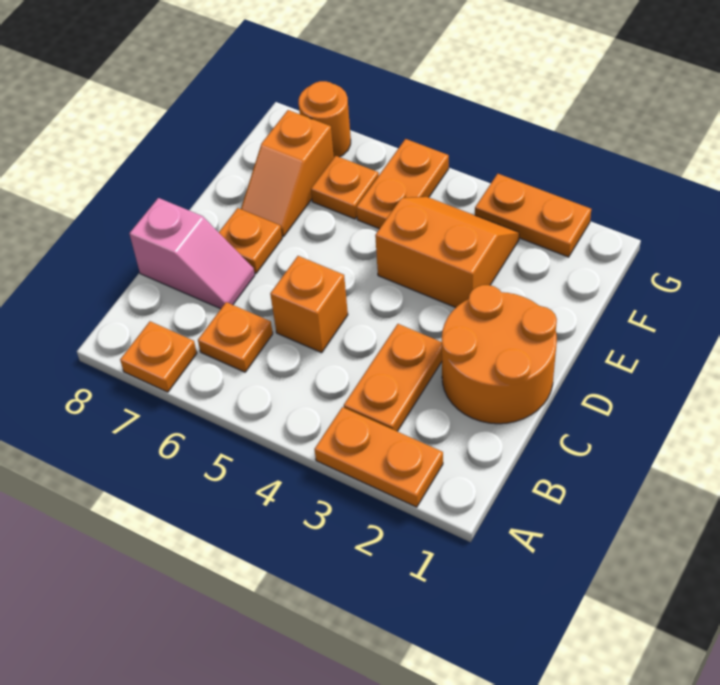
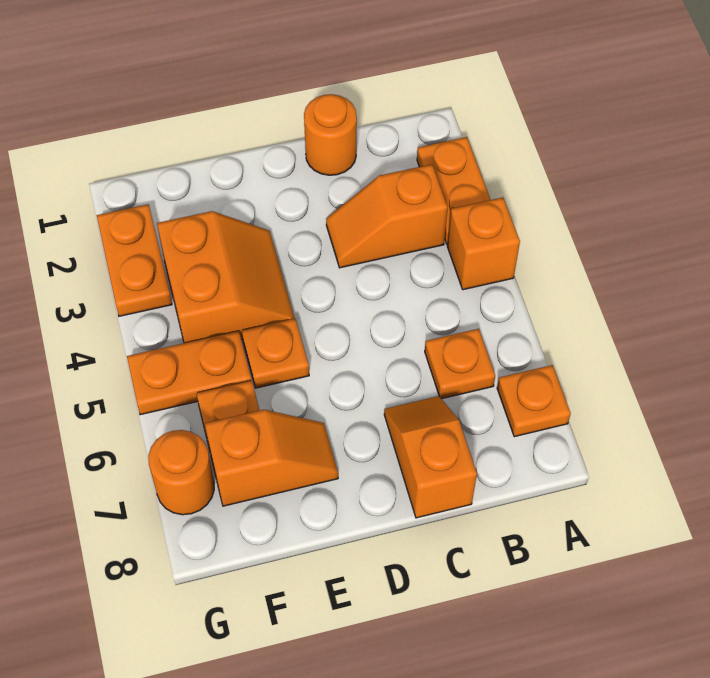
orange plate B3:C3 level 1 -> orange slope B3:C3 level 1 top B
orange round brick C1:D2 level 1 -> orange round brick C1 level 1
orange brick C5 level 1 -> orange brick A4 level 1
pink slope C7:C8 level 1 top 8 -> orange slope C7:C8 level 1 top 8
orange plate D7 level 1 -> orange plate E5 level 1
orange slope E3:F4 level 1 top E -> orange slope E3:F4 level 1 top F

